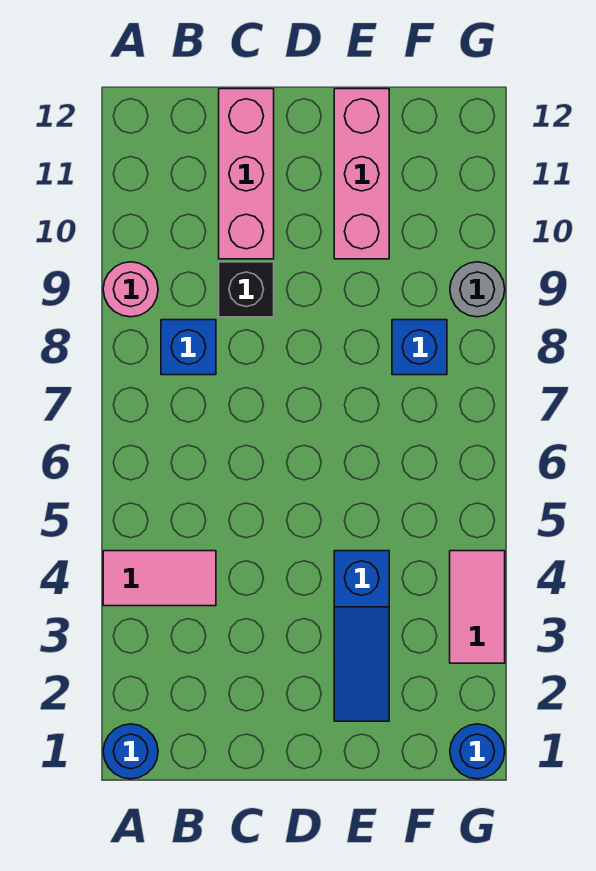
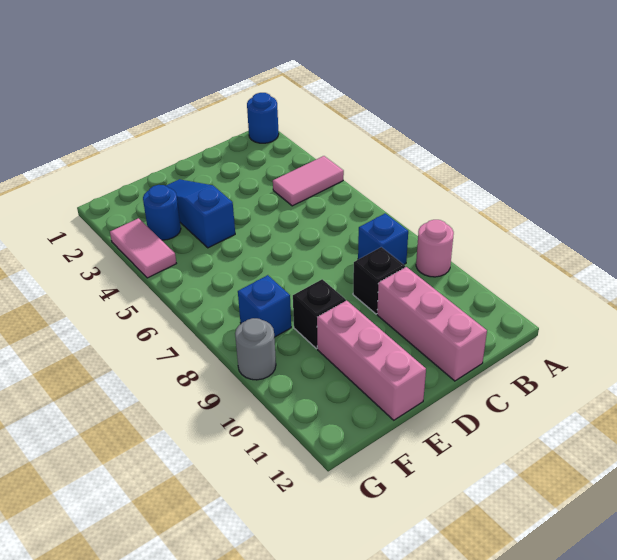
none -> black brick E9 level 1
blue round brick G1 level 1 -> blue round brick F3 level 1

